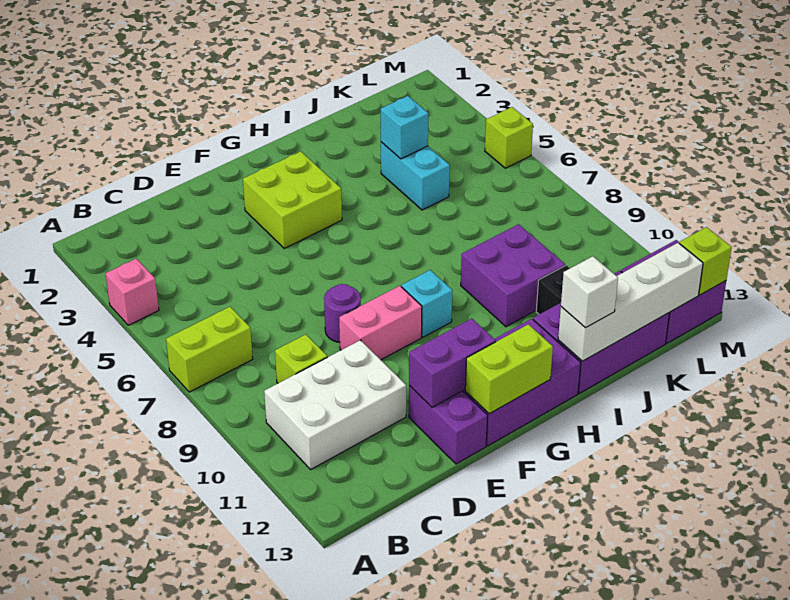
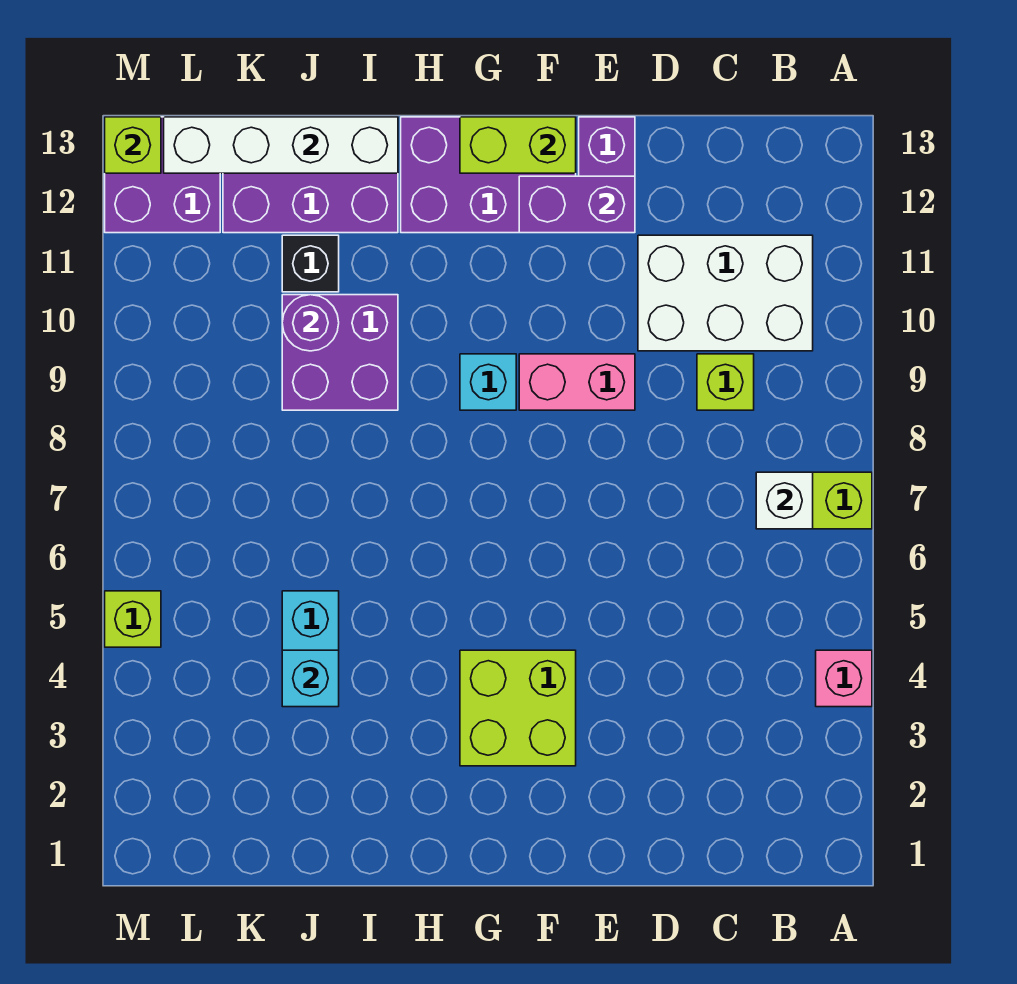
purple round brick E8 level 1 -> purple round brick J10 level 2
white brick I13 level 3 -> white brick B7 level 2

